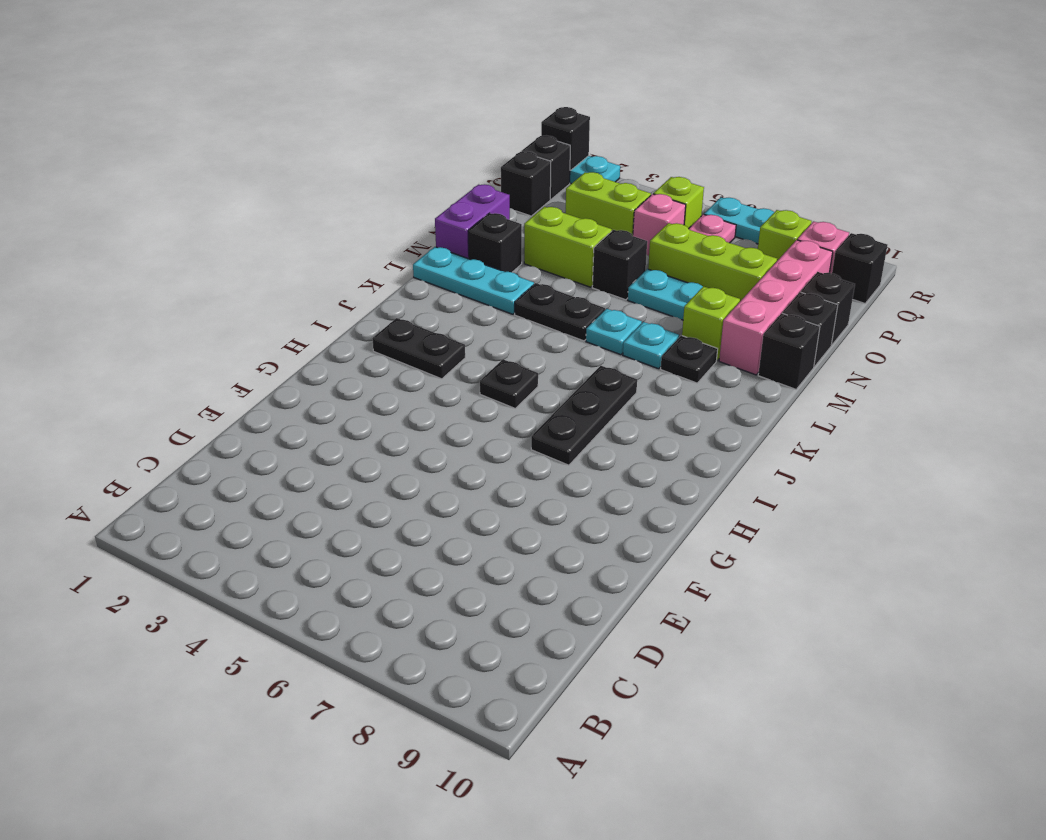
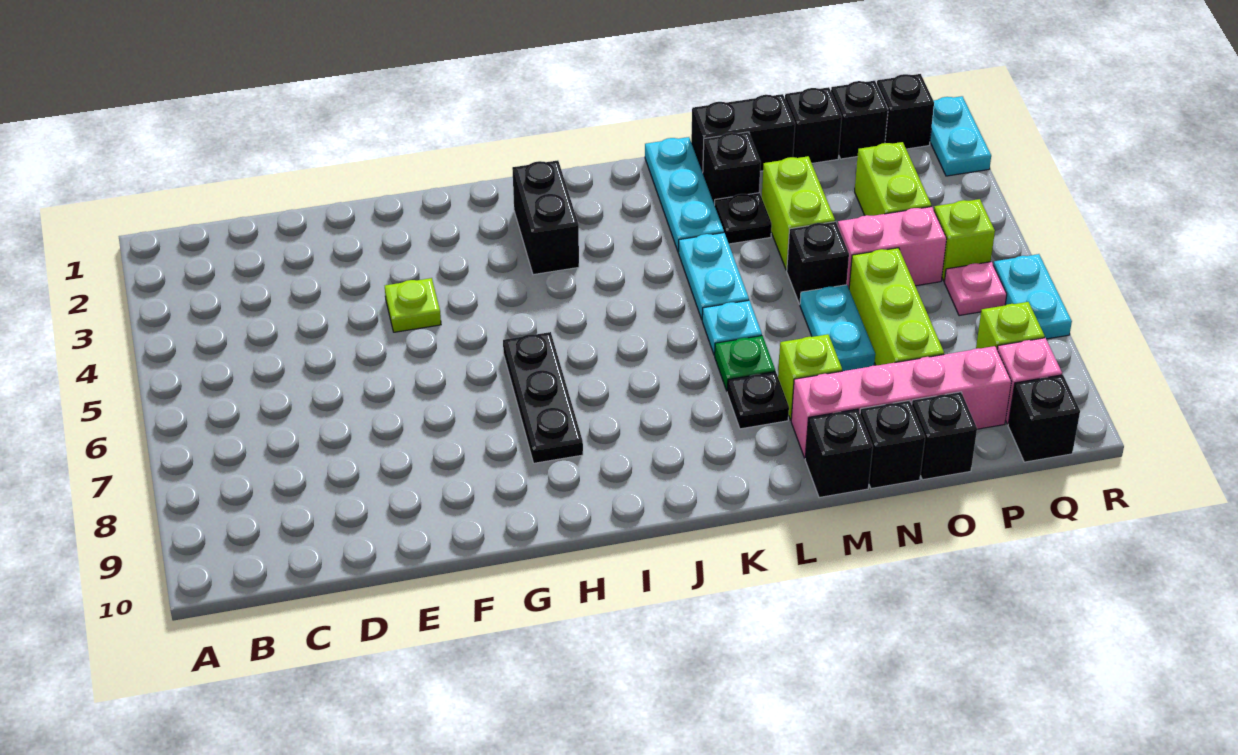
none -> lime plate F4 level 1
black plate H7:J7 level 1 -> black plate H6:H8 level 1
black plate I2:I3 level 1 -> black brick I2:I3 level 1
black plate I5 level 1 -> black plate M3 level 1
black plate L4:L5 level 1 -> cyan plate L4:L5 level 1
cyan plate L7 level 1 -> green plate L7 level 1
purple brick M1:N1 level 1 -> black brick M1:N1 level 1
pink brick P5 level 1 -> pink brick O5:P5 level 1
black brick R1 level 2 -> black brick O1 level 1

